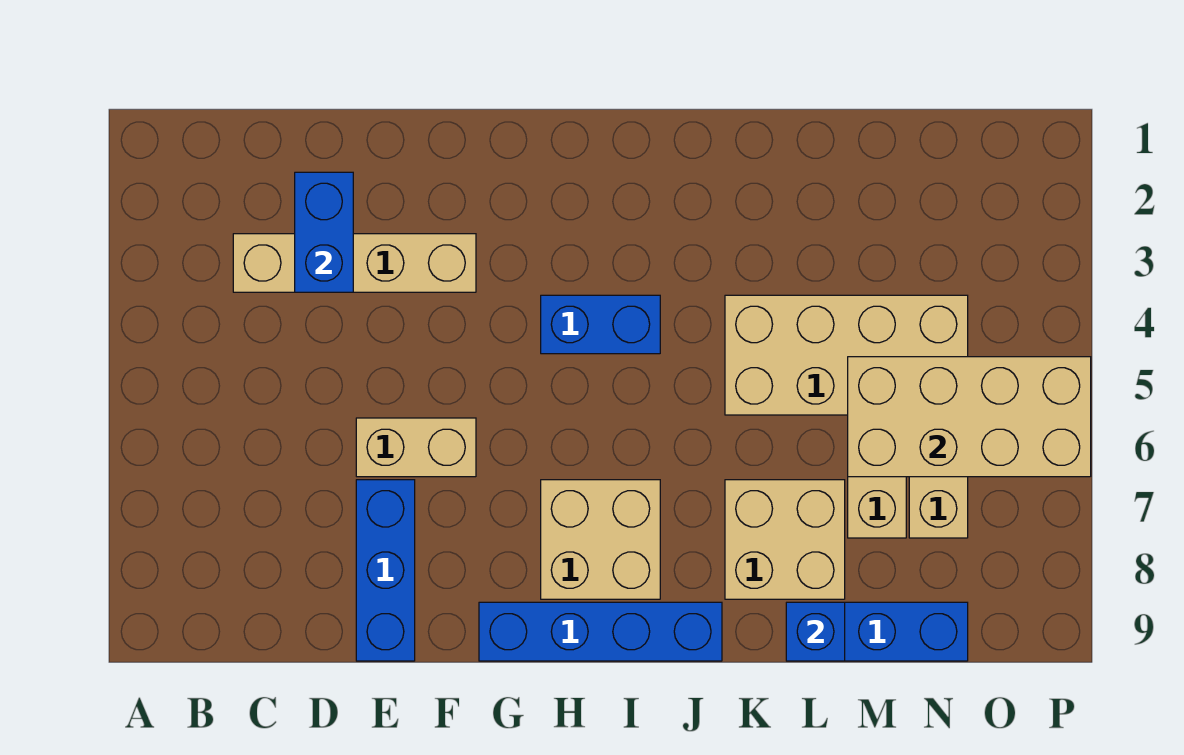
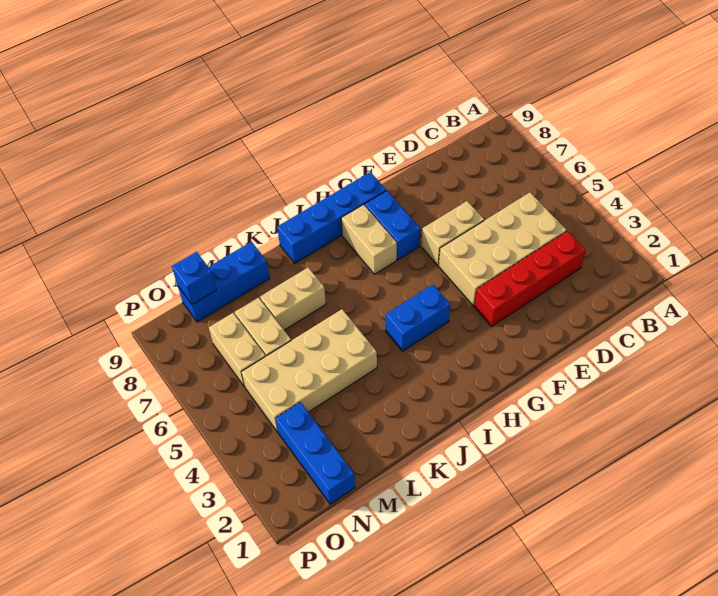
tan brick C3:F3 level 1 -> red brick C3:F3 level 1
blue brick D2:D3 level 2 -> blue brick G7:G8 level 1
blue brick E7:E9 level 1 -> blue brick N1:N3 level 1
tan brick H7:I8 level 1 -> tan brick H7:H8 level 1
tan brick K7:L8 level 1 -> tan brick K7:L7 level 1
blue brick L9 level 2 -> blue brick N9 level 2
tan brick M5:P6 level 2 -> tan brick C4:F5 level 1

